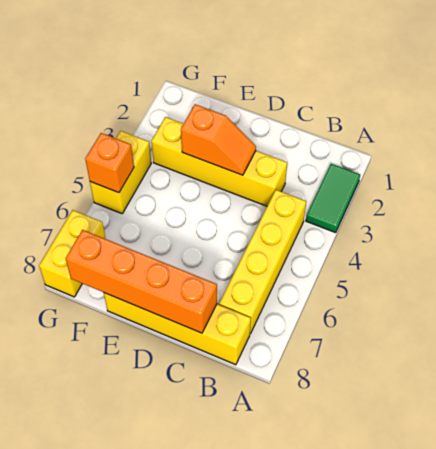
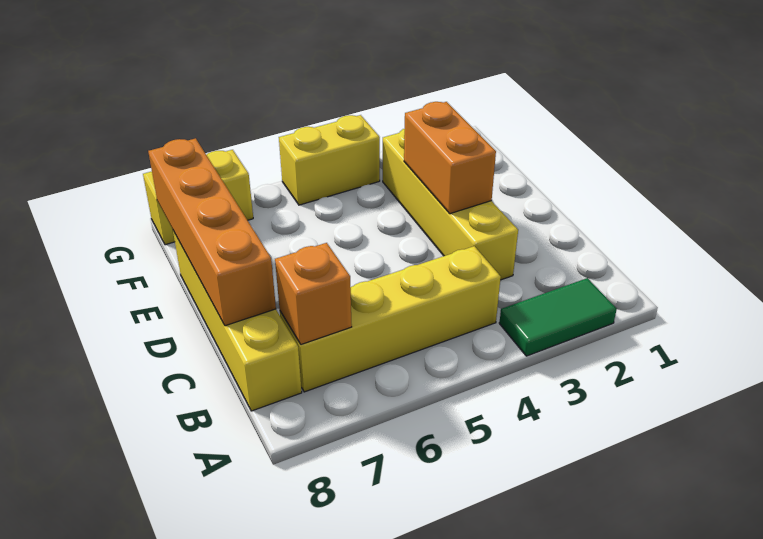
orange slope D3:E3 level 2 top E -> orange brick D3:E3 level 2
orange brick G5 level 2 -> orange brick B7 level 2

